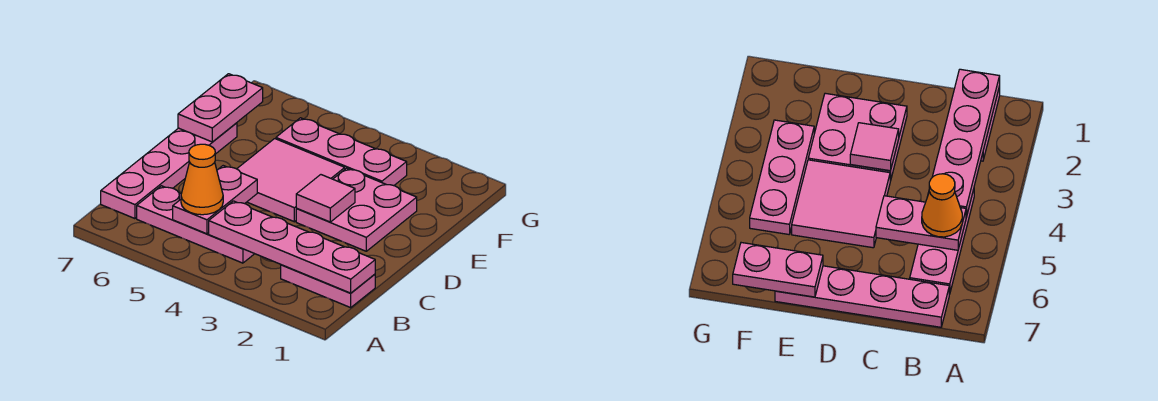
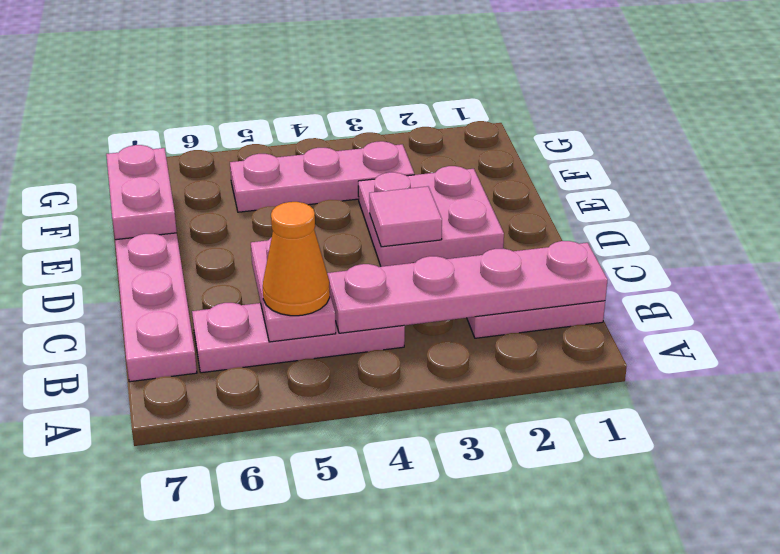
pink tile D4:E5 level 1 -> none

